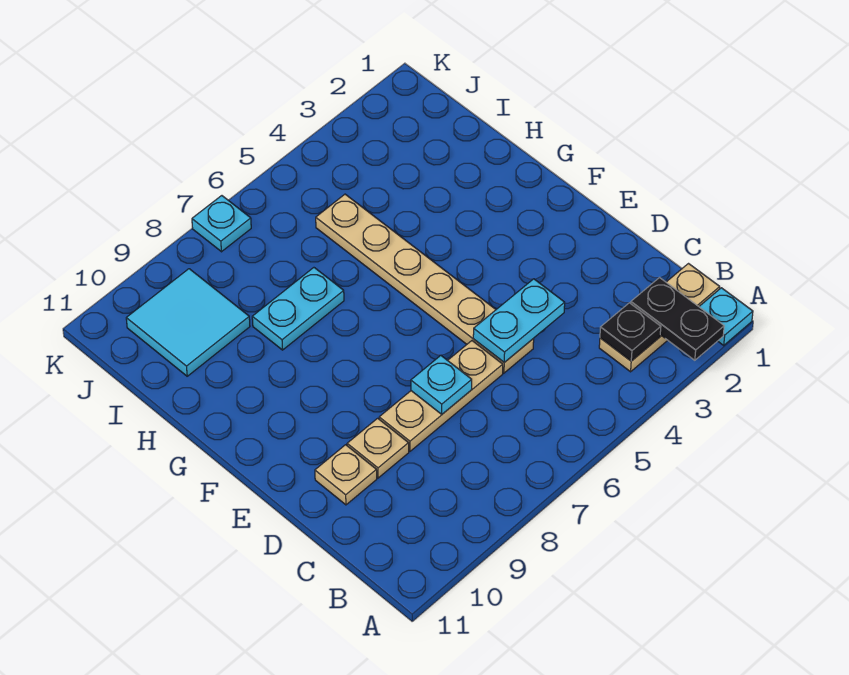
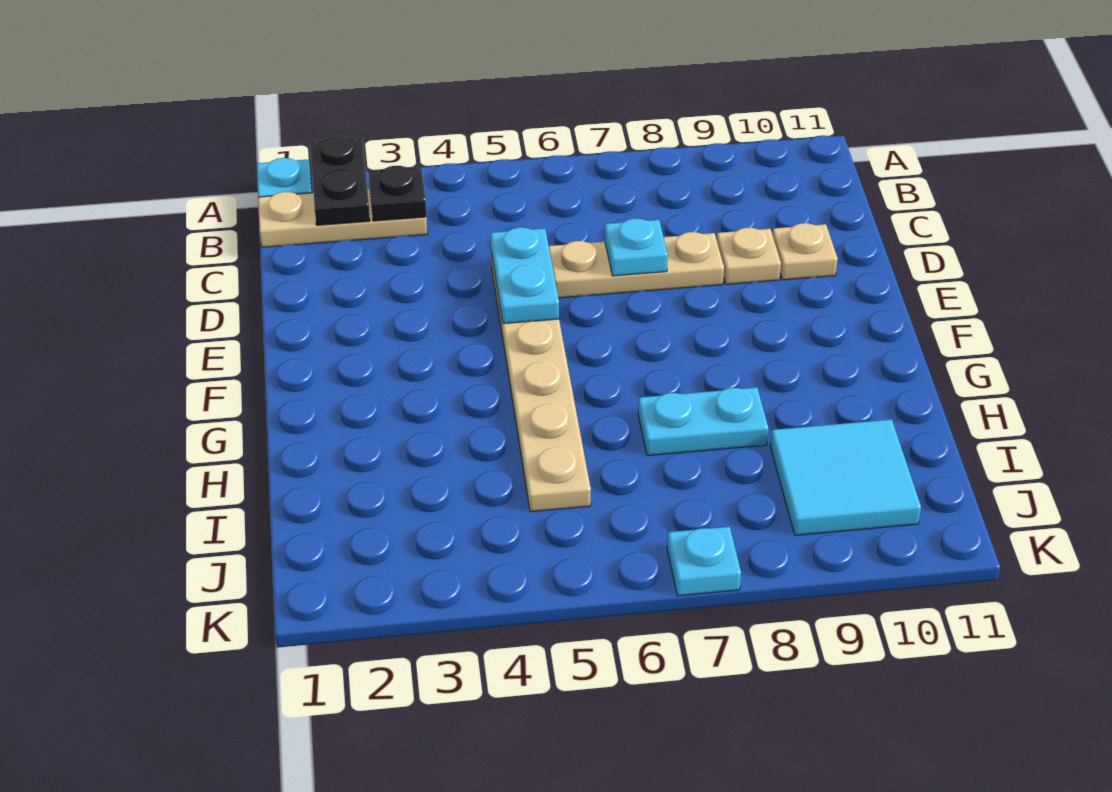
cyan plate D4:D5 level 2 -> cyan plate D5:E5 level 2

